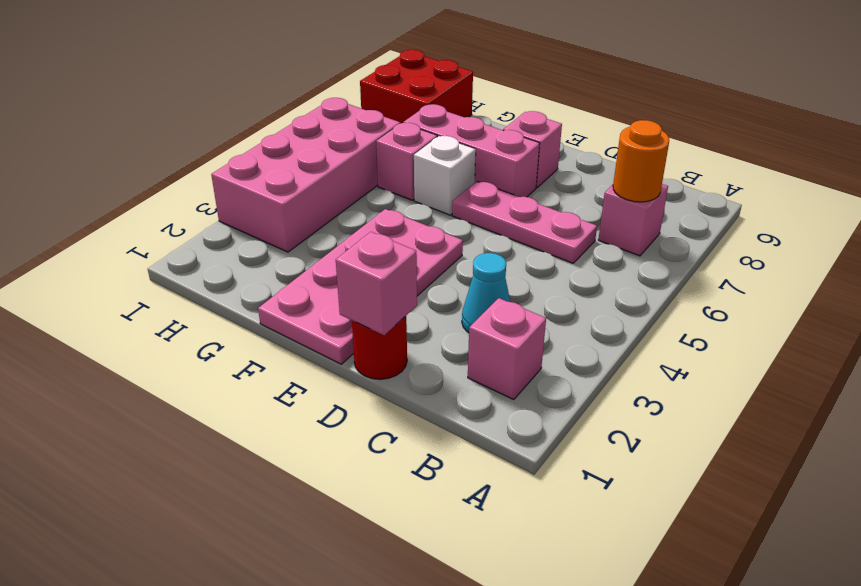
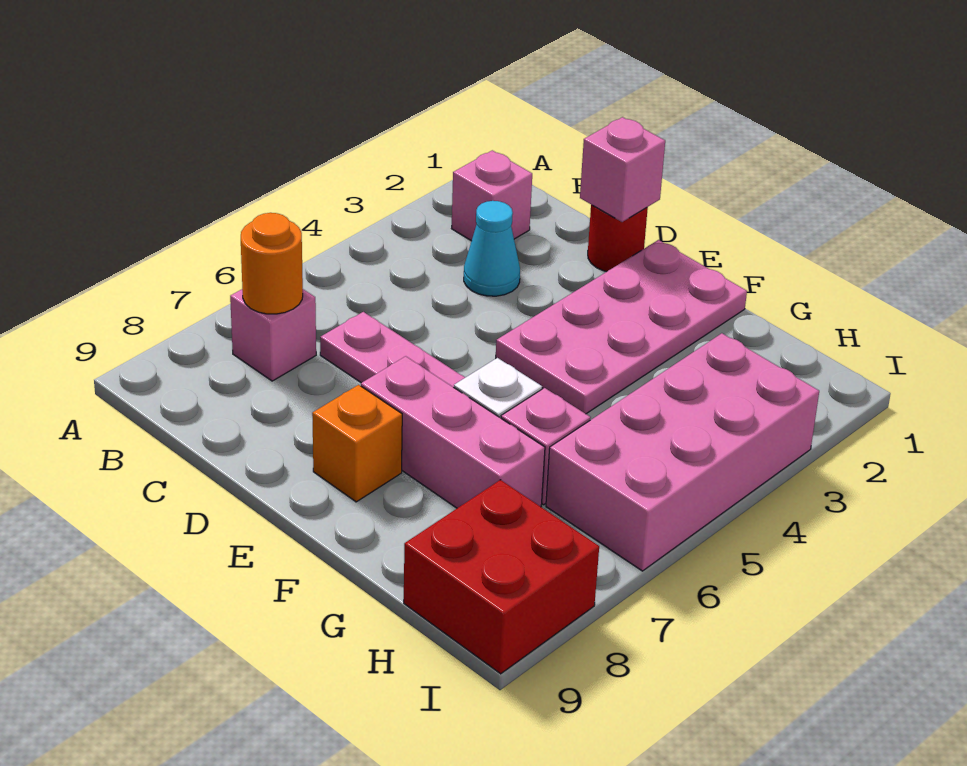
pink brick E8 level 1 -> orange brick E8 level 1

